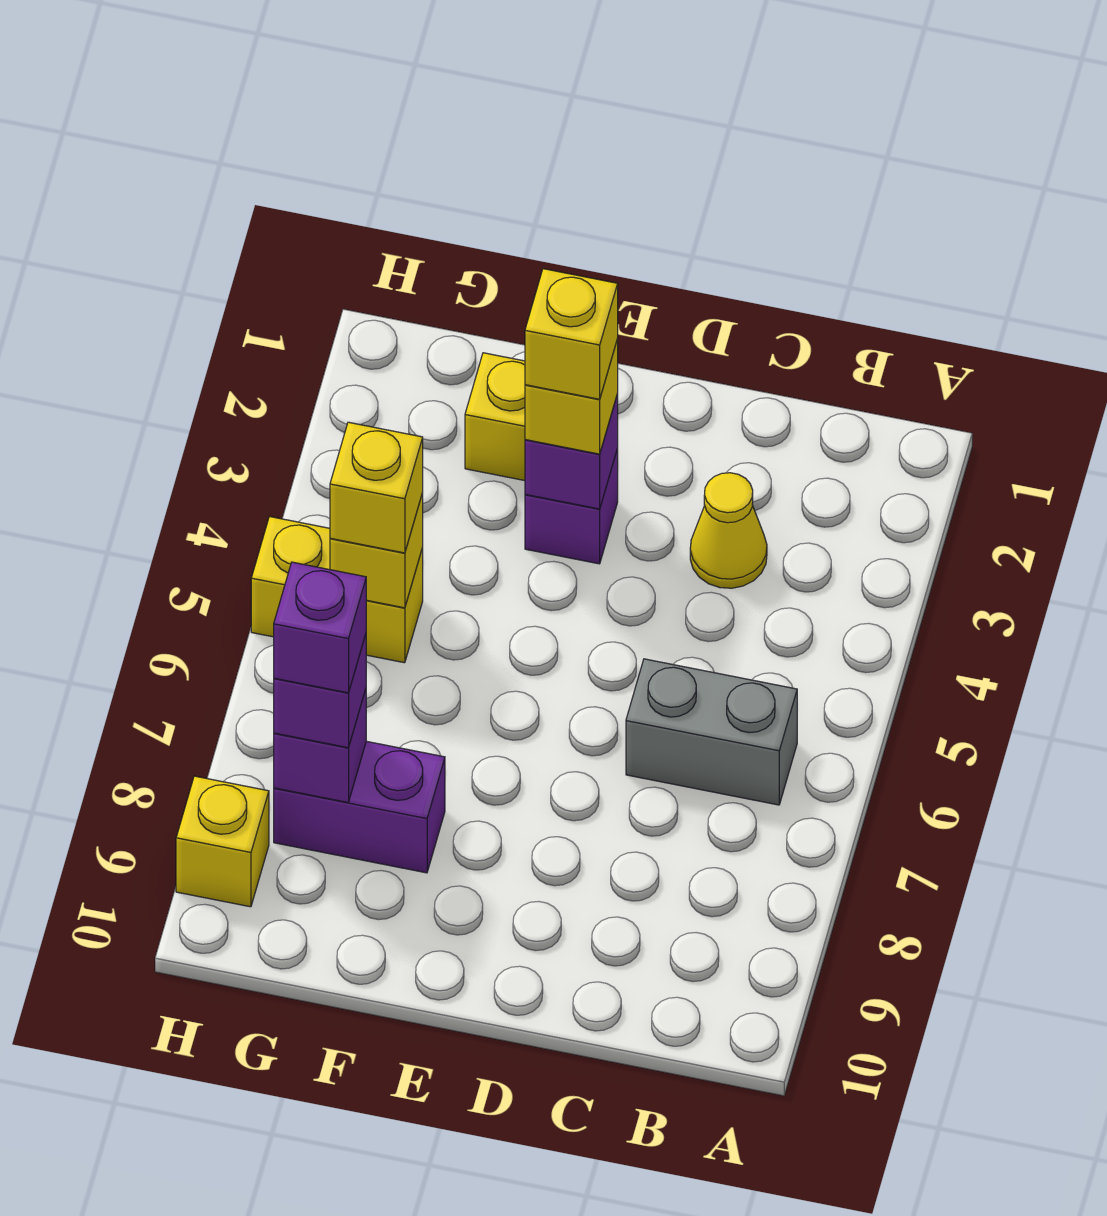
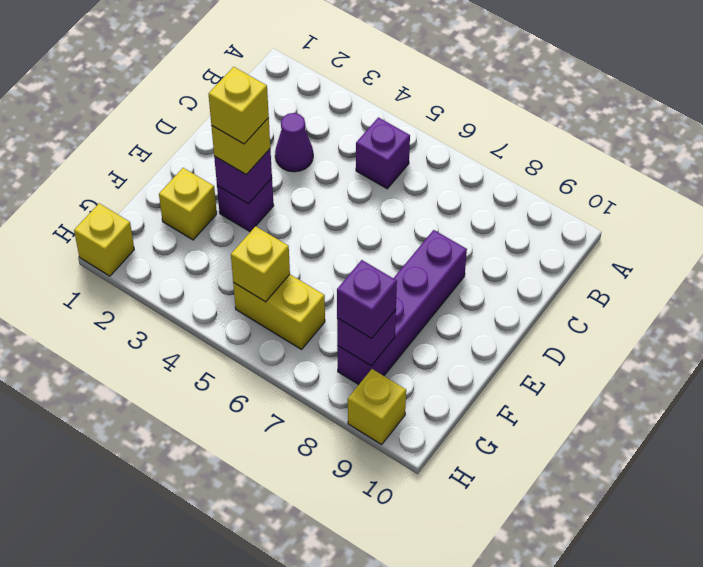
grey brick B6:C6 level 1 -> none
yellow cone C3 level 1 -> purple cone C3 level 1
purple brick F8:G8 level 1 -> purple brick D8:G8 level 1
yellow brick G5:H5 level 1 -> yellow brick G5:G6 level 1
yellow brick G5 level 3 -> yellow brick H1 level 1
purple brick G8 level 4 -> purple brick B5 level 1

